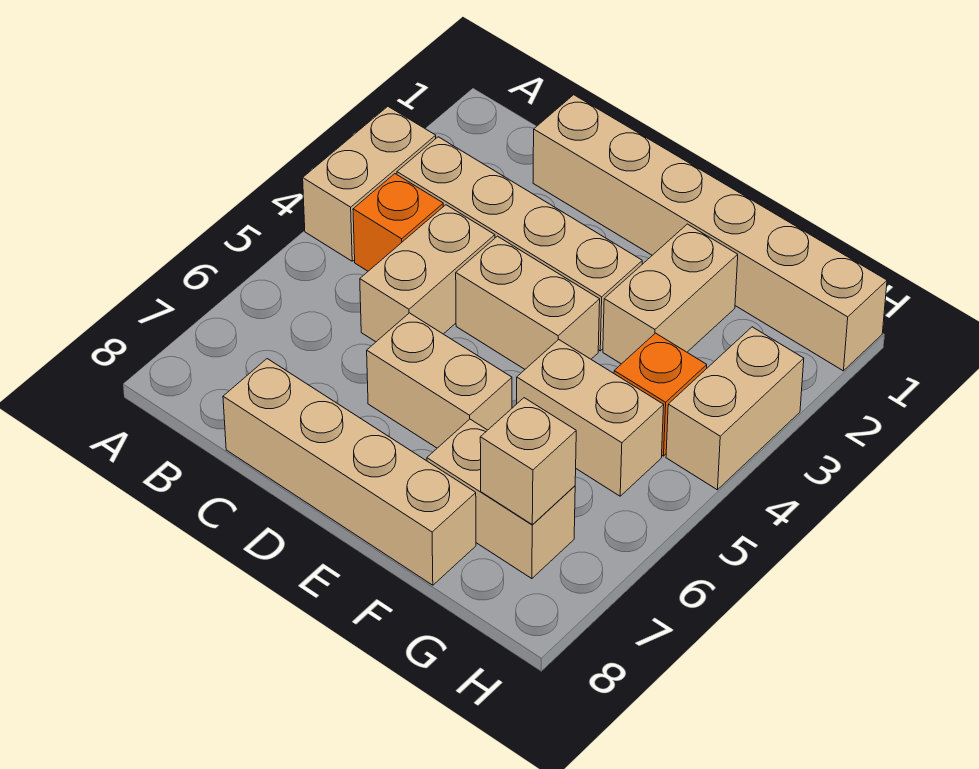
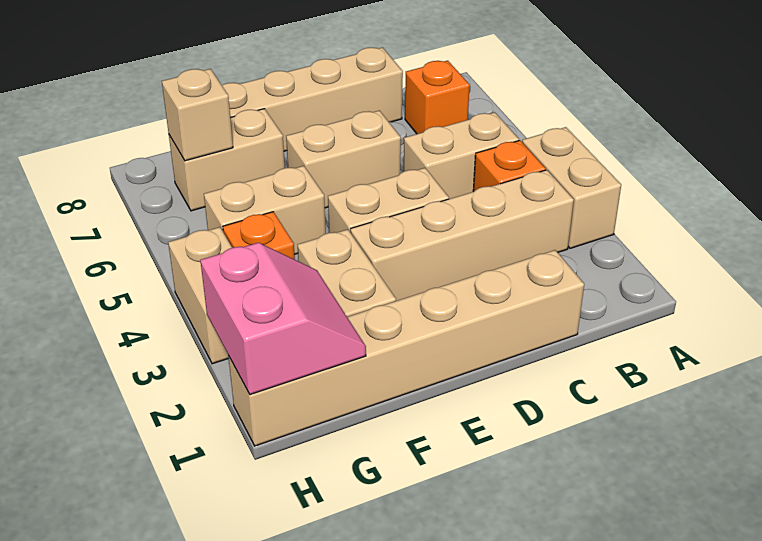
none -> orange brick B7 level 1
tan brick C4:C5 level 1 -> tan brick B5:C5 level 1
none -> pink slope G1:H2 level 2 top H

